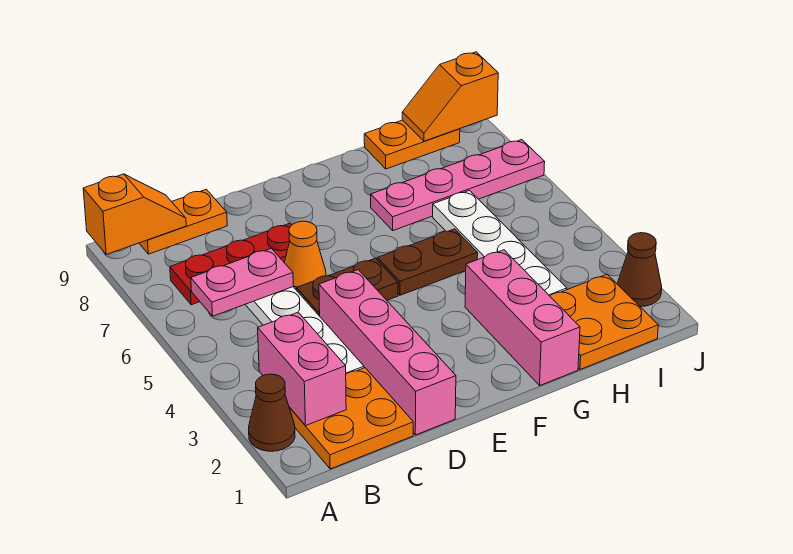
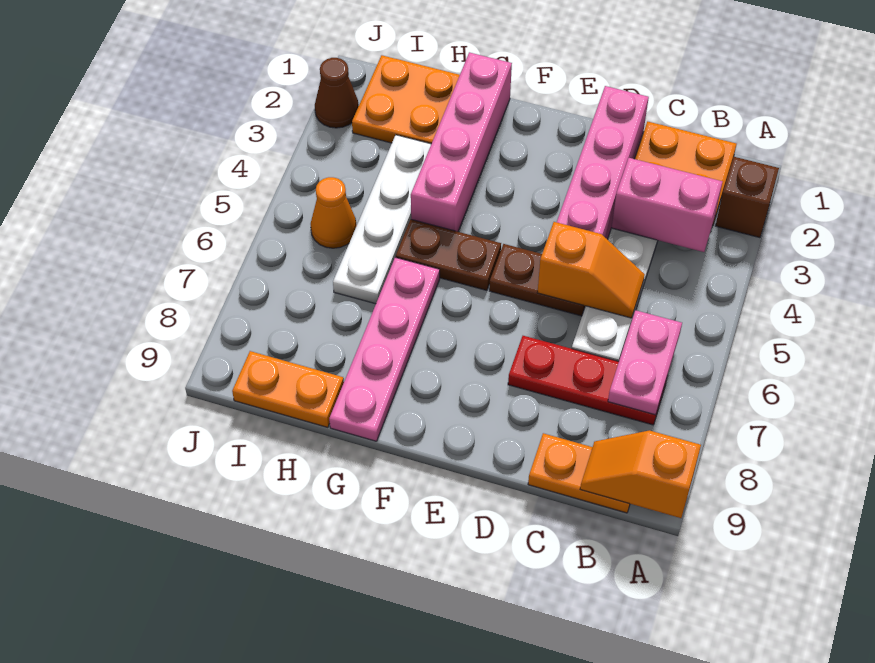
brown cone A2 level 1 -> brown brick A2 level 1
pink brick B2:B3 level 2 -> pink brick B3:C3 level 2
pink plate B6:C6 level 2 -> pink plate B6:B7 level 2
orange cone D6 level 1 -> orange cone I5 level 1
pink brick G1:G3 level 1 -> pink brick G1:G4 level 1
pink plate G7:J7 level 1 -> pink plate G6:G9 level 1
orange slope I9:J9 level 2 top J -> orange slope C5:D5 level 2 top D

